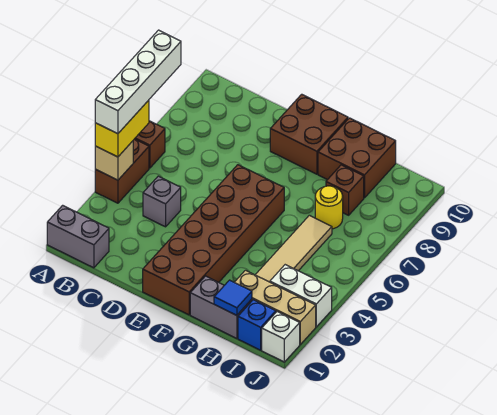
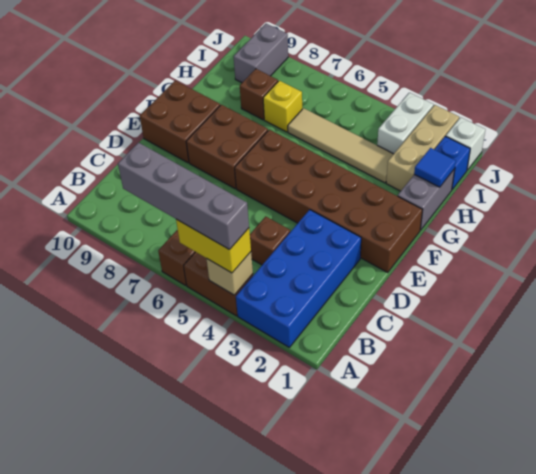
grey brick A1:B1 level 1 -> grey brick I9:J9 level 1
none -> blue brick A2:D3 level 1
white brick A4:A7 level 4 -> grey brick A4:A7 level 4
grey brick C4 level 1 -> brown brick C4 level 1
brown brick G9:H10 level 1 -> brown brick E7:F8 level 1
yellow round brick H7 level 1 -> yellow brick H7 level 1

